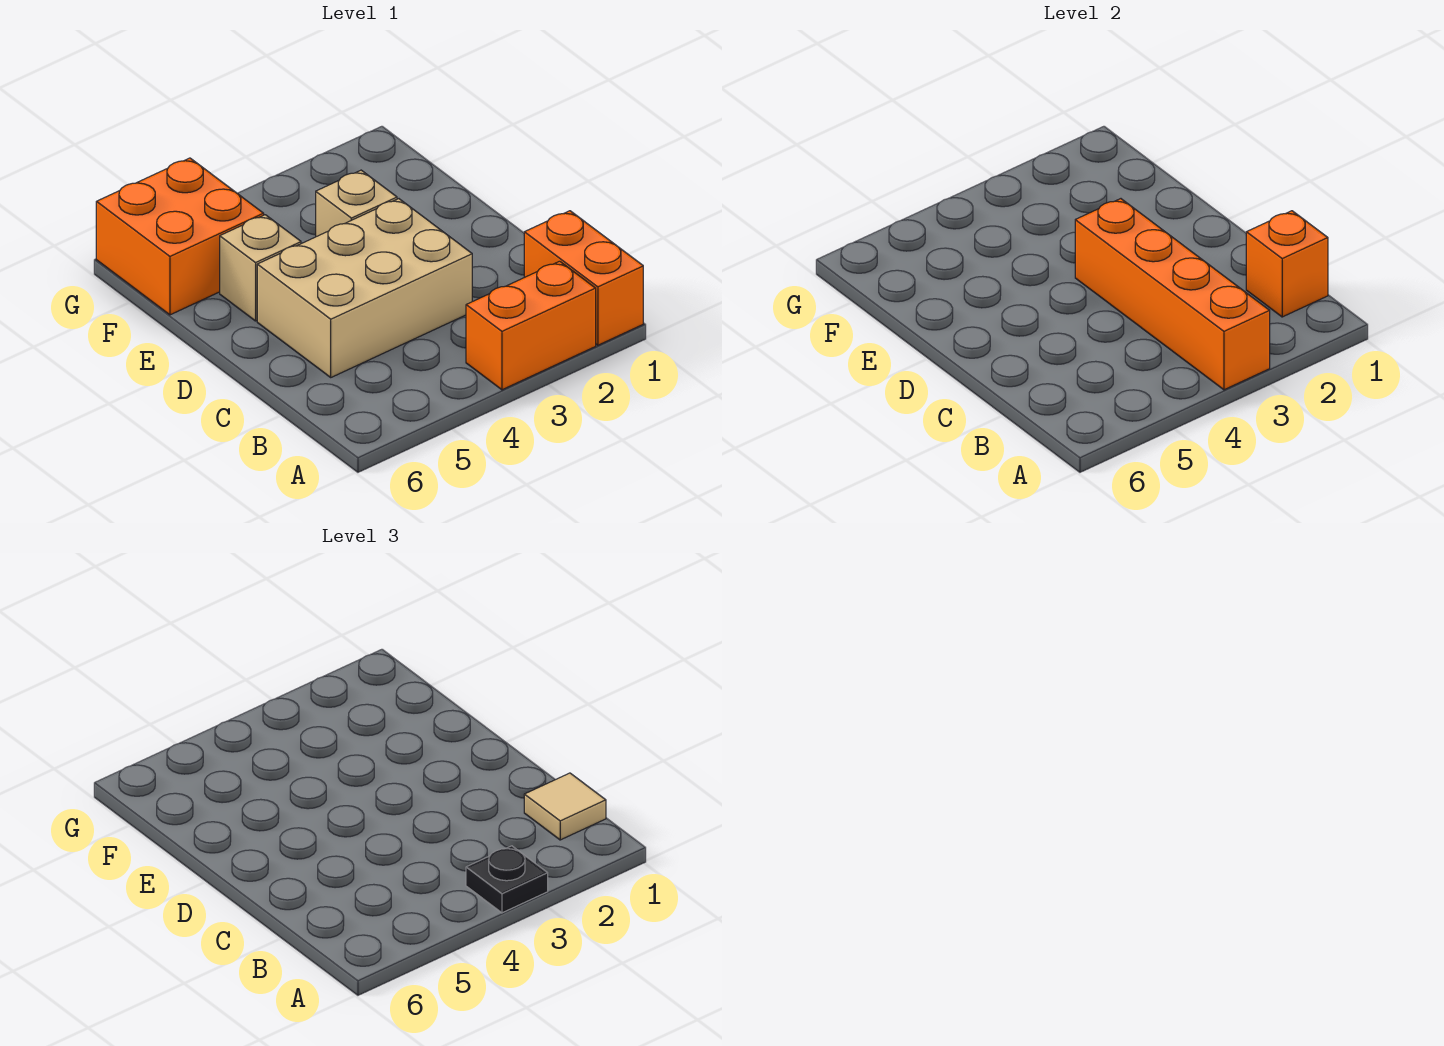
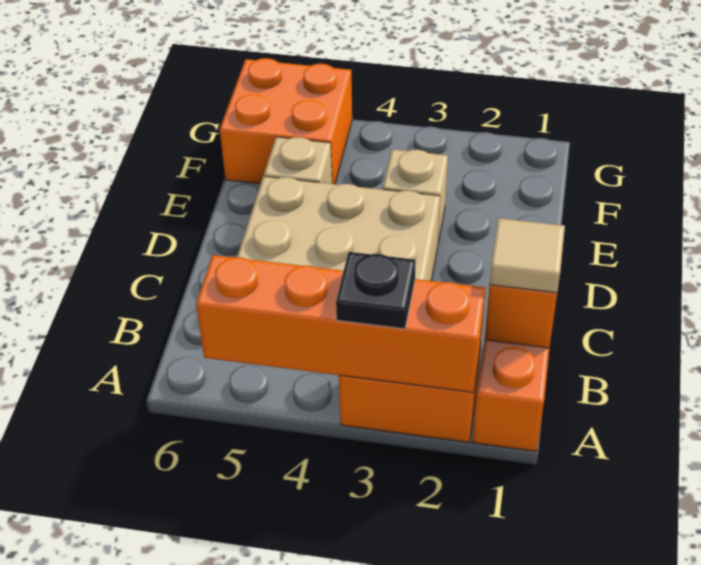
orange brick A3:D3 level 2 -> orange brick A2:A5 level 2

